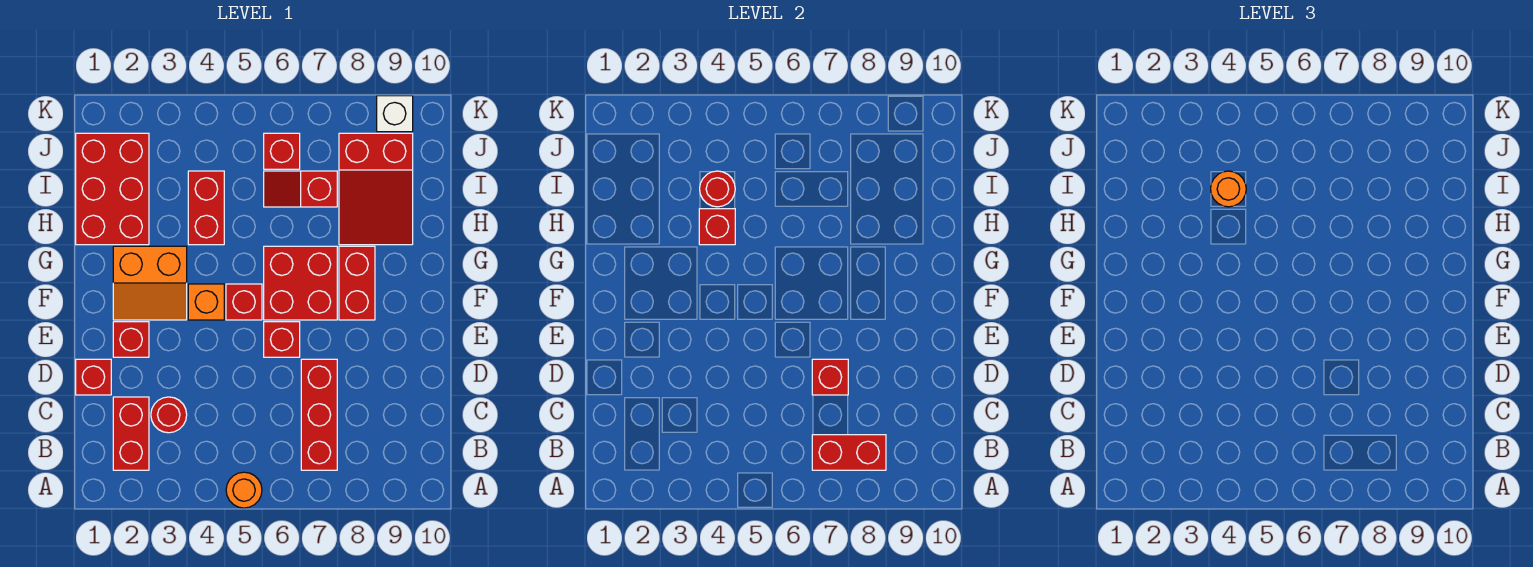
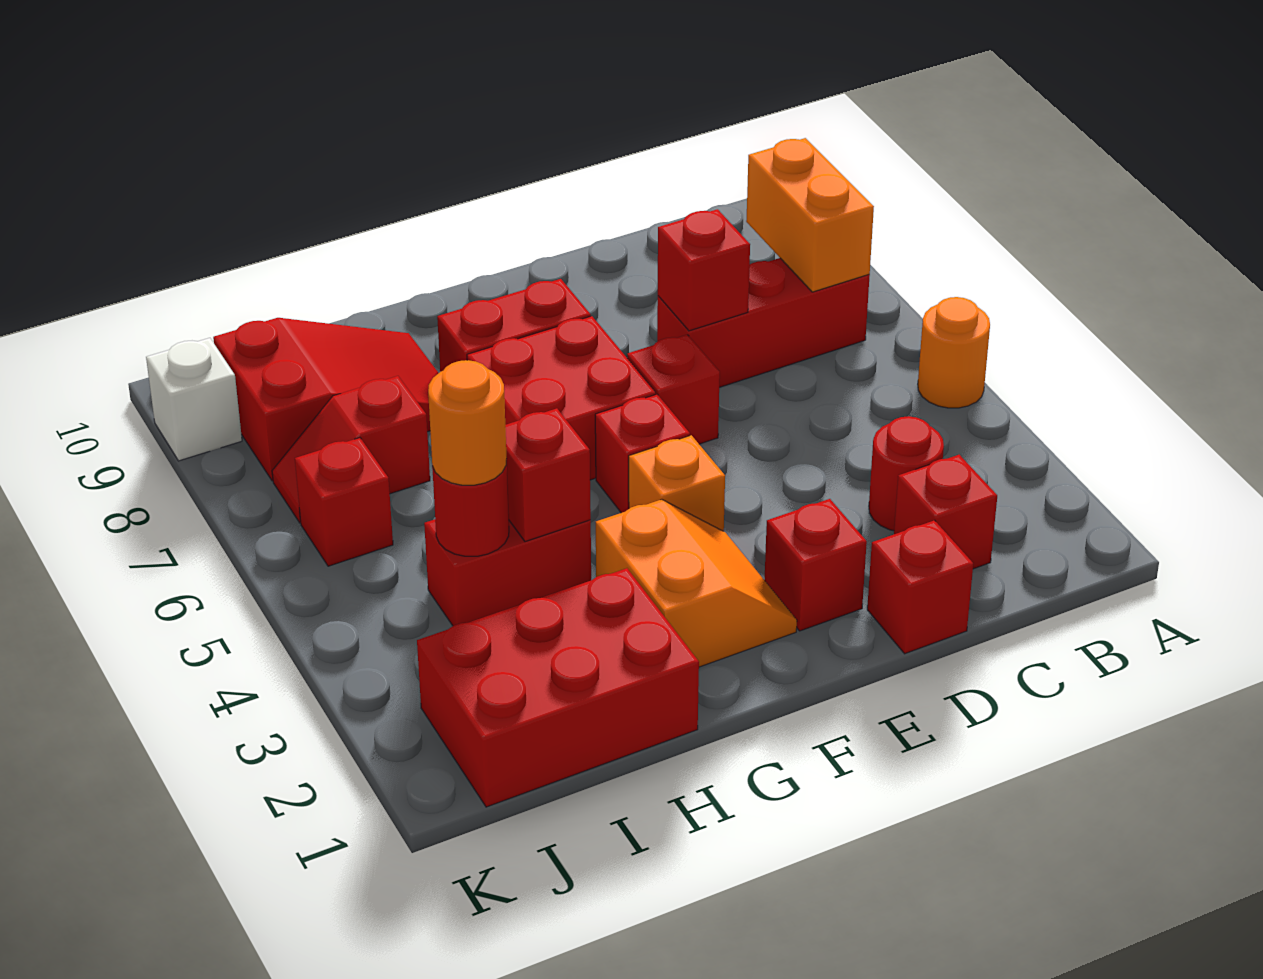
red brick B2:C2 level 1 -> red brick C2 level 1
red brick B7:B8 level 2 -> orange brick B7:B8 level 2
red slope I6:I7 level 1 top 7 -> red slope I7:J7 level 1 top I

